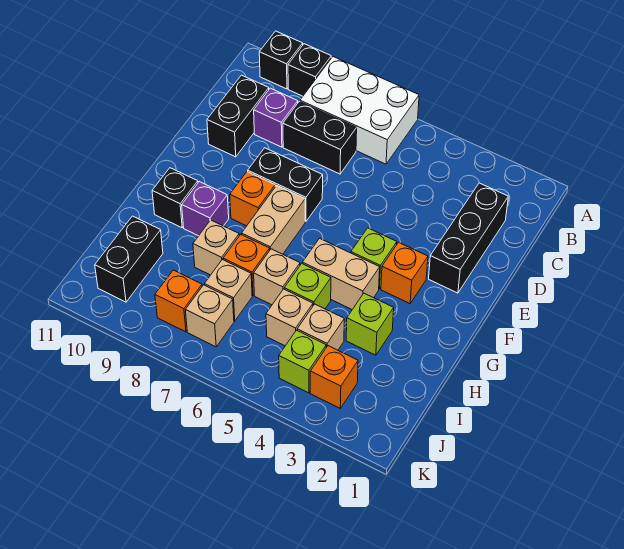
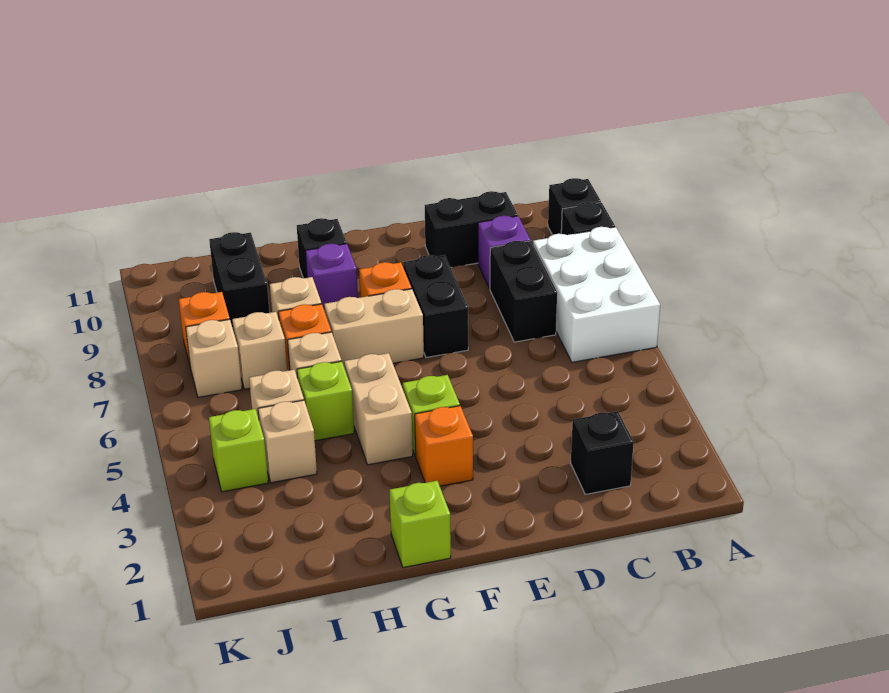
black brick C2:E2 level 1 -> black brick C2 level 1
lime brick H3 level 1 -> lime brick G1 level 1
black brick I10:J10 level 1 -> black brick I9:I10 level 1
orange brick J3 level 1 -> none

